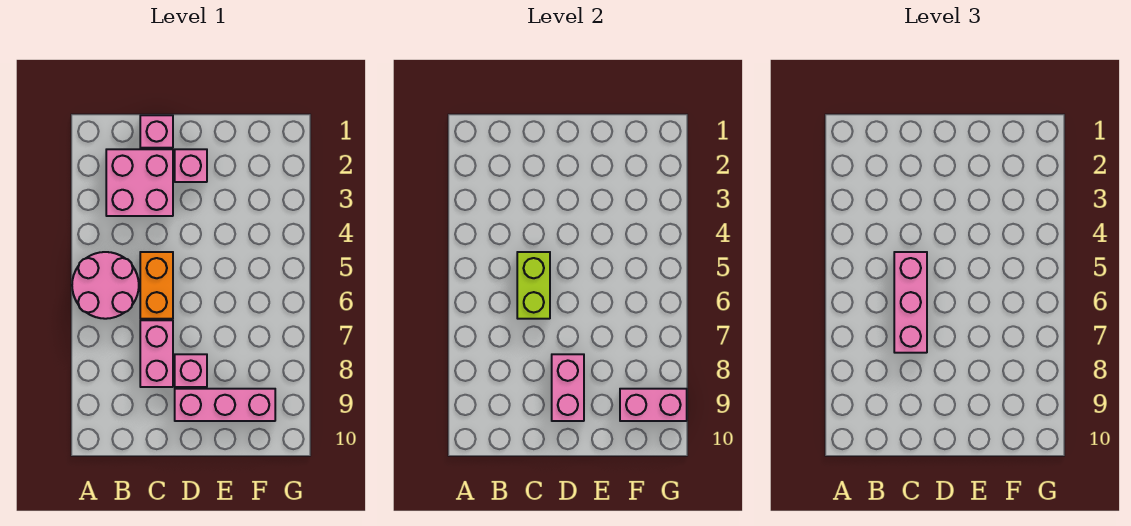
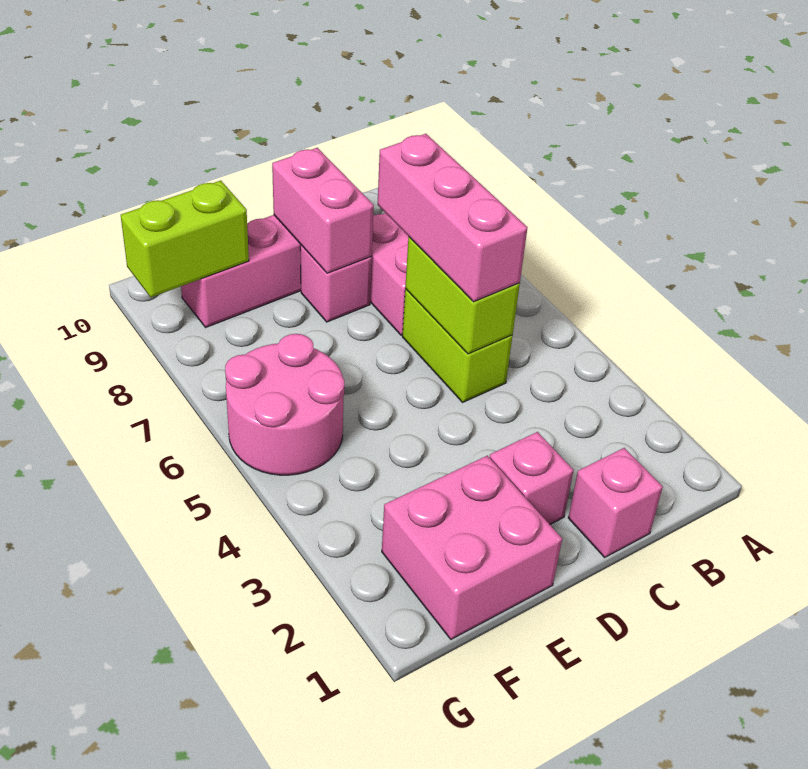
pink round brick A5:B6 level 1 -> pink round brick F5:G6 level 1
pink brick B2:C3 level 1 -> pink brick E1:F2 level 1
orange brick C5:C6 level 1 -> lime brick C5:C6 level 1
pink brick F9:G9 level 2 -> lime brick F9:G9 level 2

